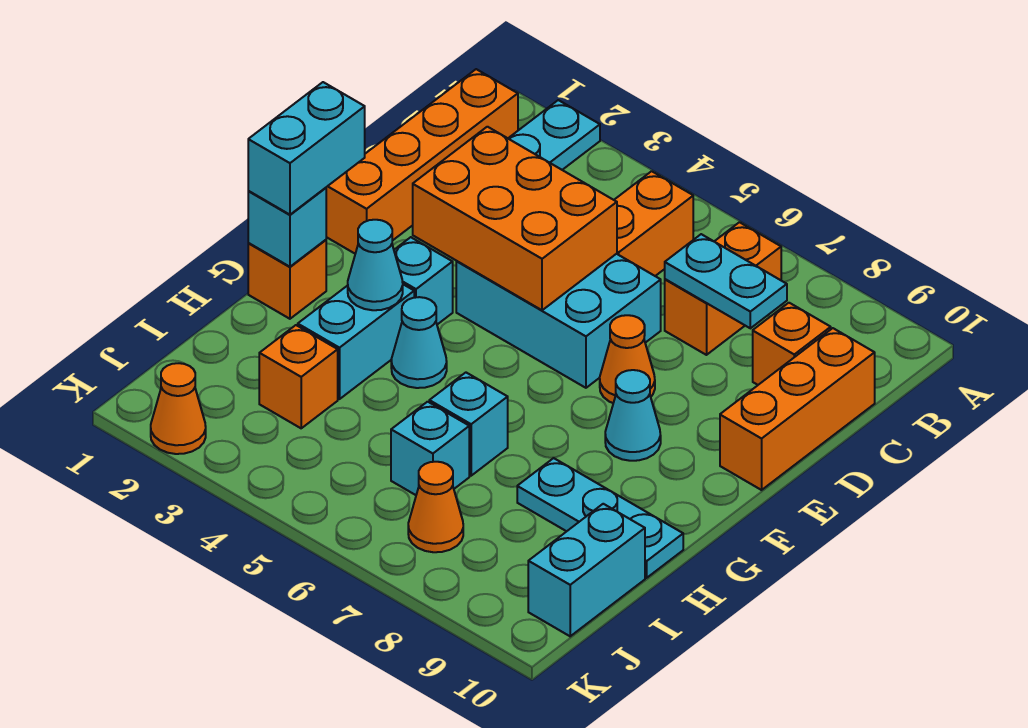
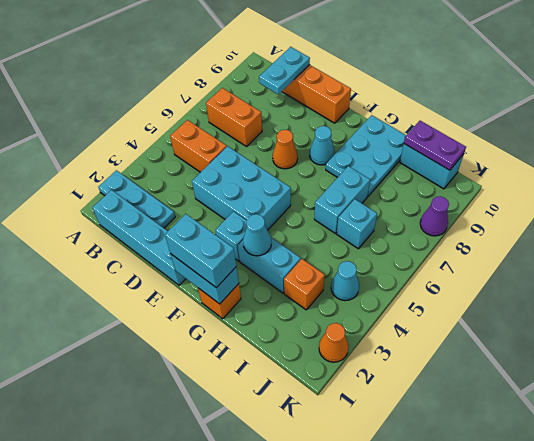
orange brick B1:E1 level 1 -> cyan brick B1:E1 level 1
cyan plate C7:C8 level 2 -> cyan plate C9:C10 level 2
orange brick C9 level 1 -> none
orange brick D3:E5 level 2 -> none
cyan brick D4:E6 level 1 -> cyan brick D4:F5 level 1
cyan brick G1 level 2 -> cyan brick F1:G1 level 2
cyan cone G4 level 1 -> cyan cone J4 level 1
cyan brick H6 level 1 -> cyan brick H6:H7 level 1
cyan plate H8:H10 level 1 -> cyan plate G8:H10 level 1
none -> purple plate I10:J10 level 2
orange cone J7 level 1 -> none
none -> purple cone K8 level 1

